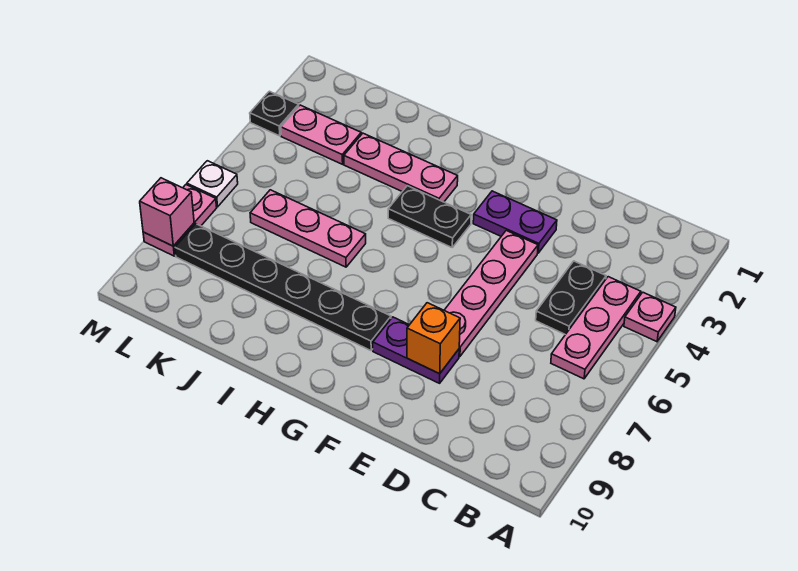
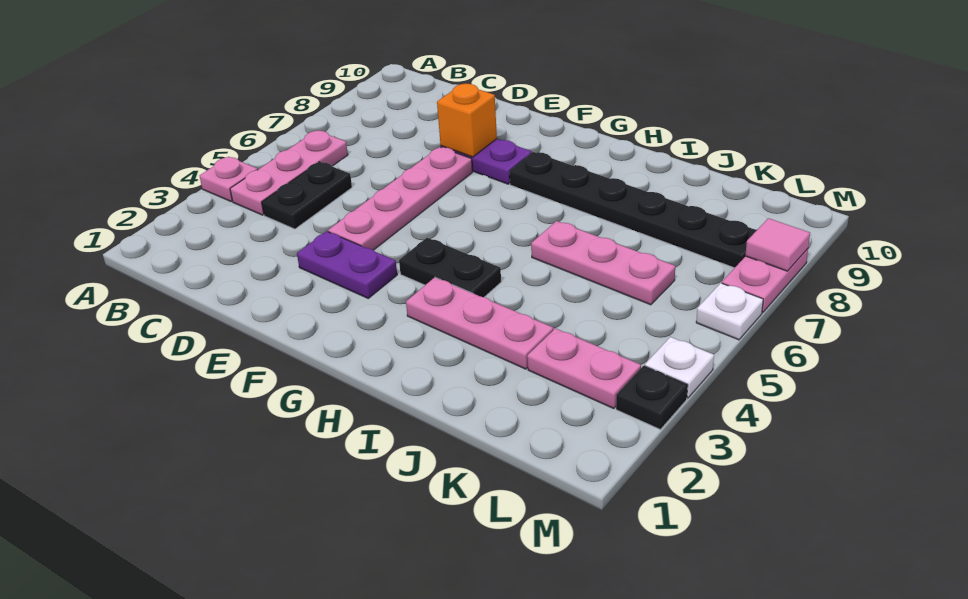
none -> white plate M4 level 1
pink brick M8 level 2 -> pink tile M8 level 2

